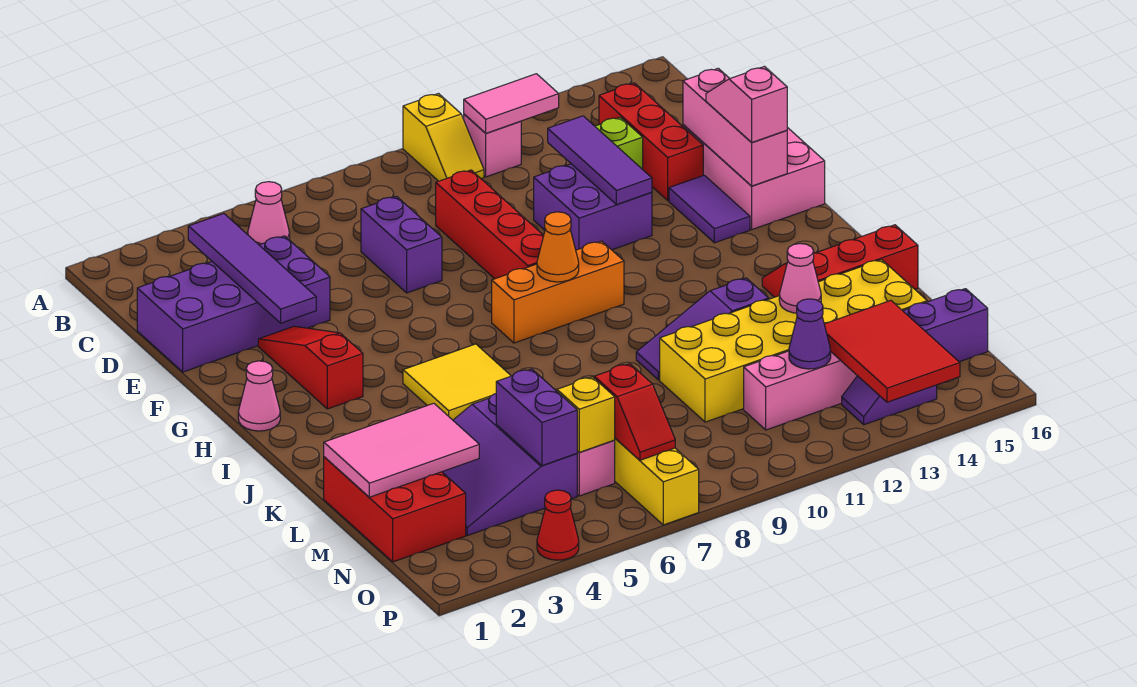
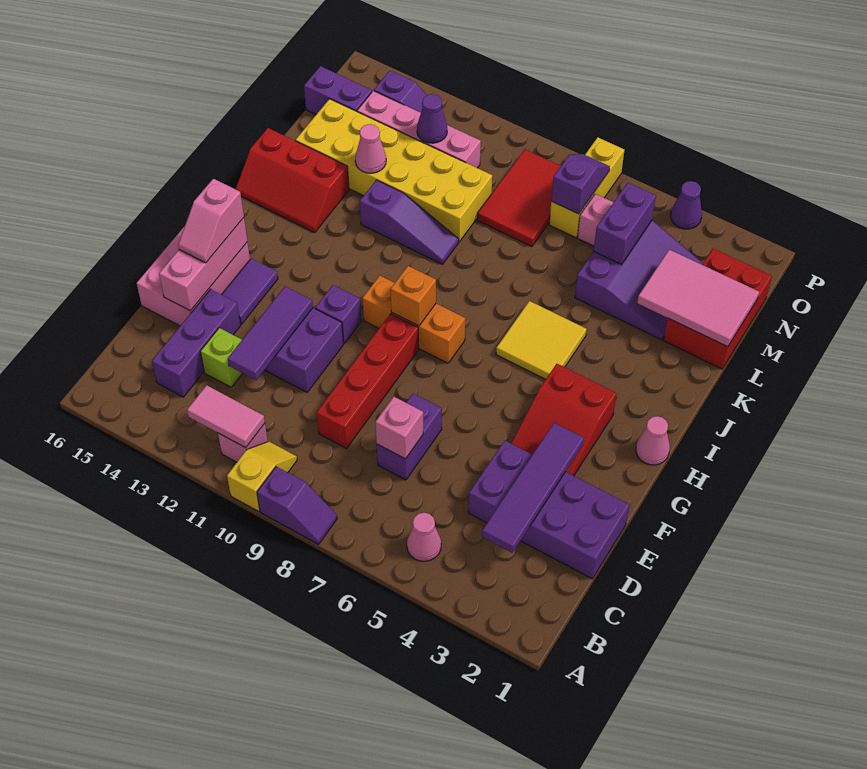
none -> purple slope A8:A9 level 1 top 9
red brick C14:E14 level 1 -> purple brick C14:E14 level 1
none -> pink brick D7 level 2
red slope F3:H3 level 1 top H -> red slope F3:H4 level 1 top H
none -> purple brick G11 level 1
orange cone H9 level 2 -> orange brick H9 level 2
yellow brick N6 level 2 -> none
red slope N7:O7 level 2 top N -> purple slope N7:O7 level 2 top N
red tile N13:P14 level 2 -> red tile M8:O9 level 1
red cone P4 level 1 -> purple cone P4 level 1

